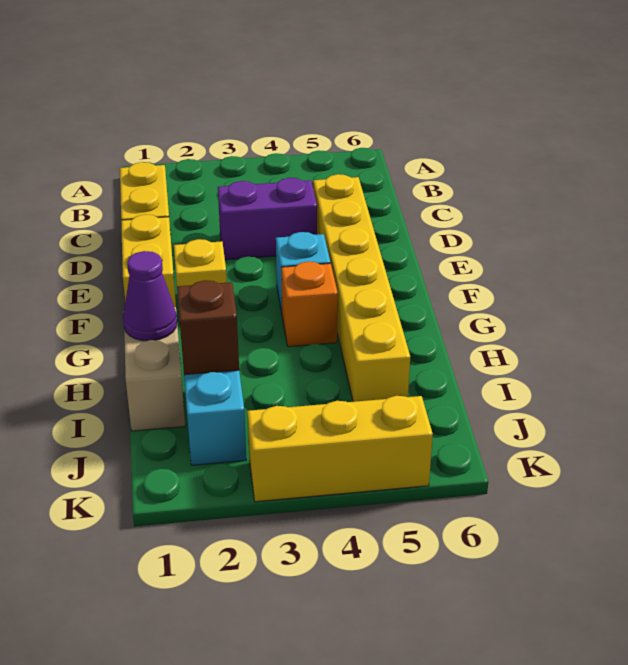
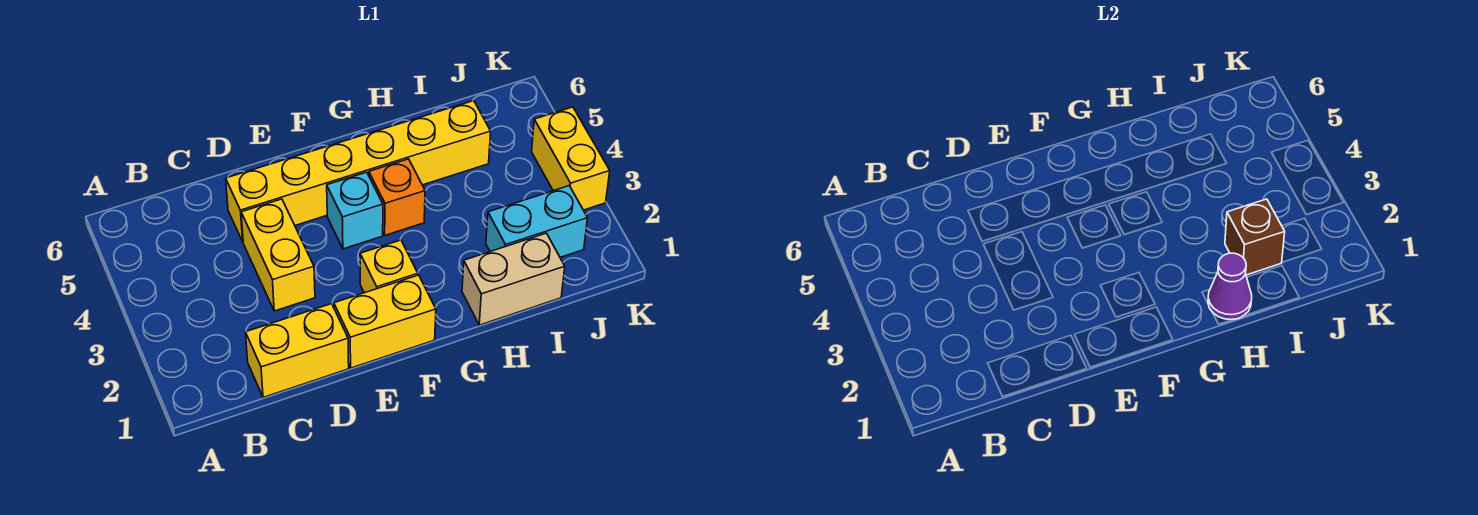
purple brick D3:D4 level 1 -> yellow brick D3:D4 level 1
yellow brick K3:K5 level 1 -> yellow brick K3:K4 level 1

